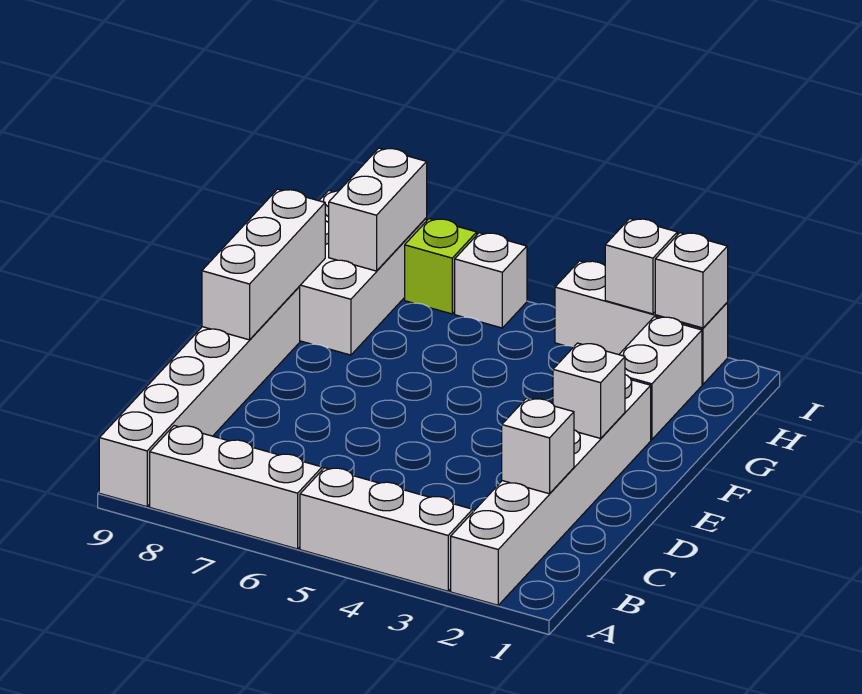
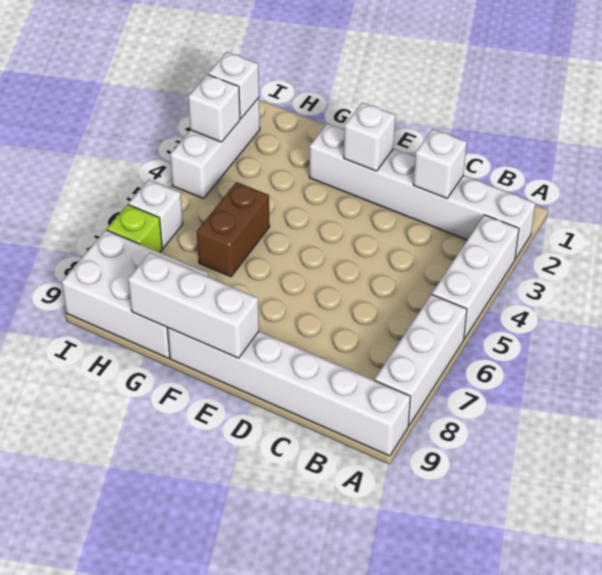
white brick G2:H2 level 1 -> none
none -> brown brick G5:G6 level 1
white brick H8:I8 level 2 -> none

